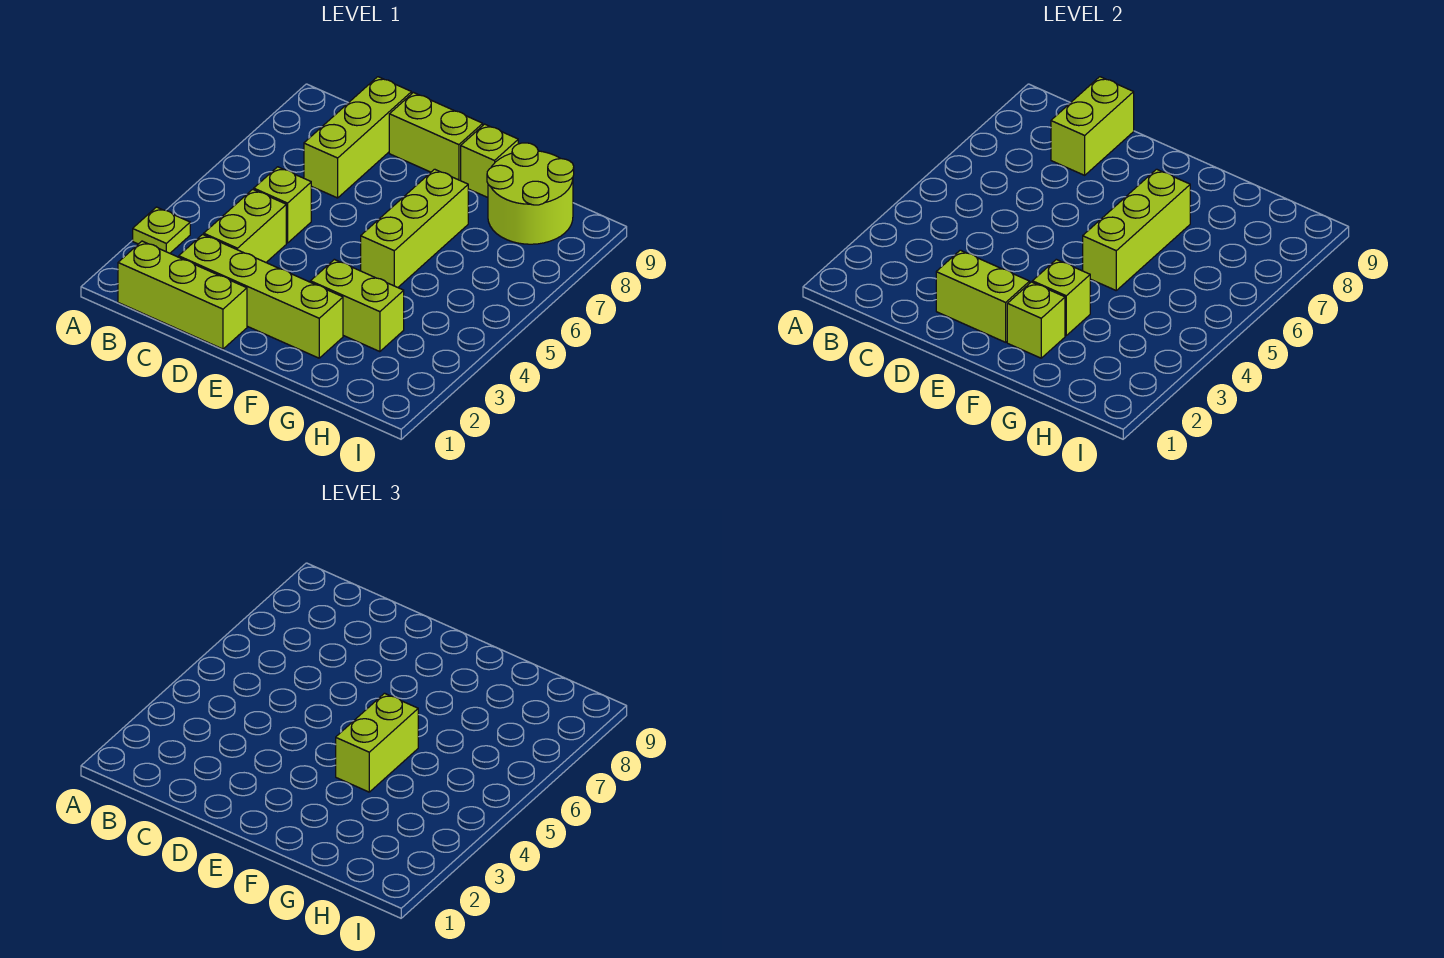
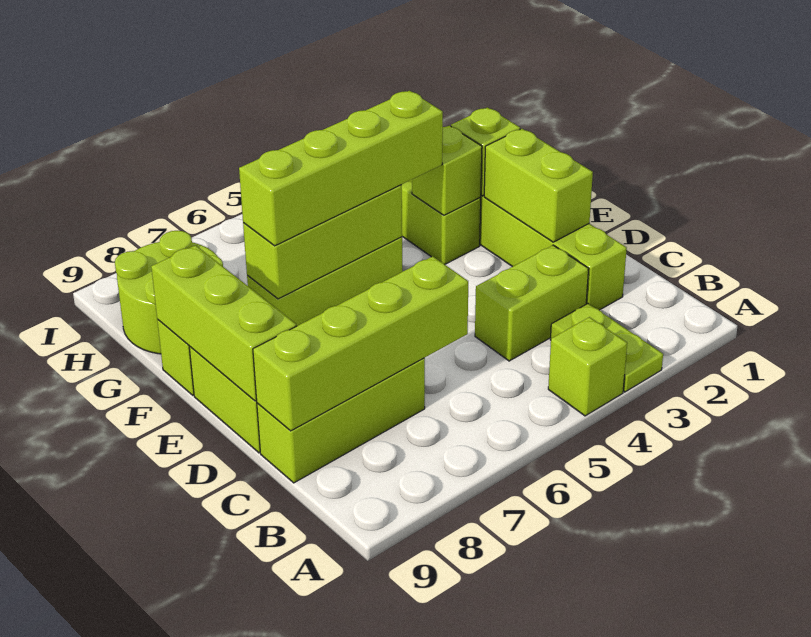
lime plate A3 level 1 -> lime plate A3:B3 level 1
lime brick B1:D1 level 1 -> lime brick D9:F9 level 2
lime brick C5 level 1 -> lime brick A4 level 1
lime brick C8:C9 level 2 -> lime brick C6:C9 level 2
lime brick F4:F5 level 3 -> lime brick F4:F7 level 3

